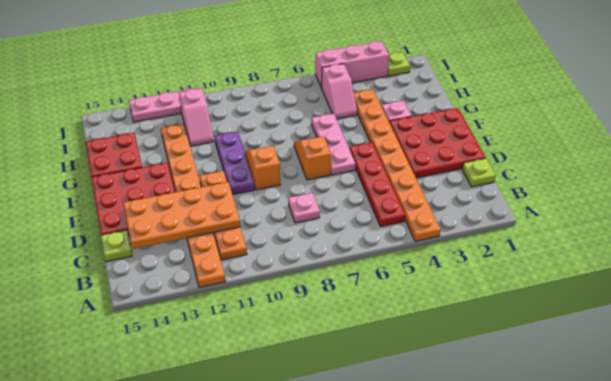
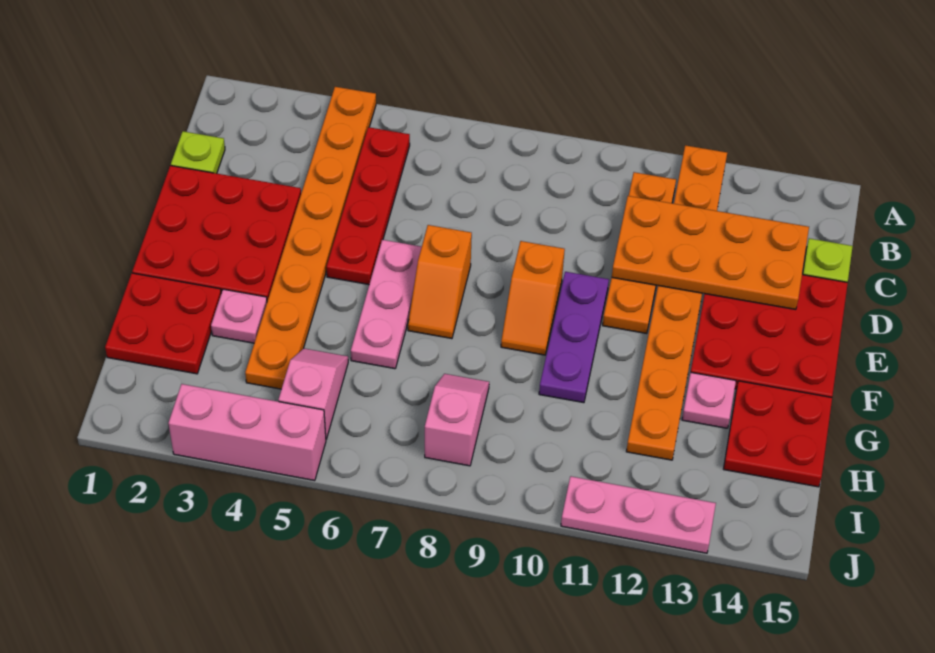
pink plate C8 level 1 -> pink plate G13 level 1
none -> red plate G1:H2 level 1
pink slope H11:I11 level 1 top I -> pink slope H8:I8 level 1 top I
lime plate J2 level 1 -> none

